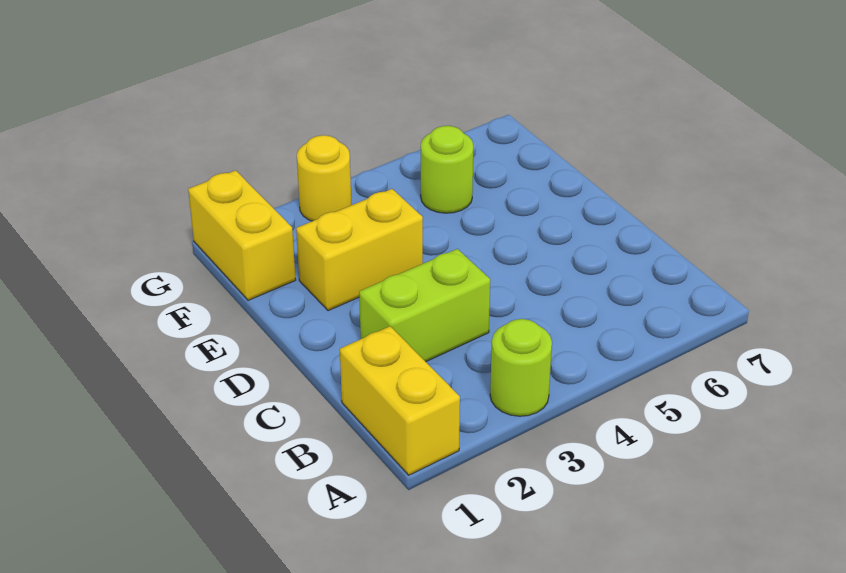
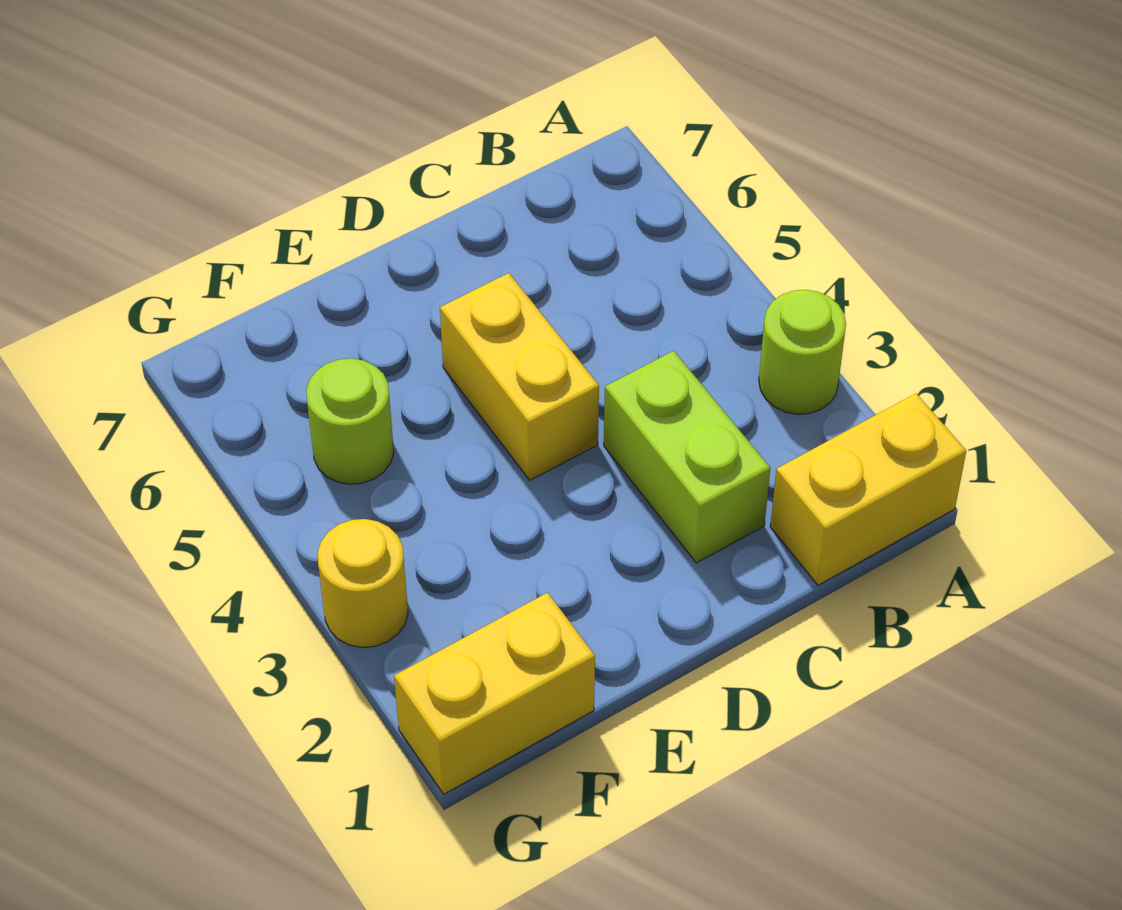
yellow brick E2:E3 level 1 -> yellow brick D4:D5 level 1

